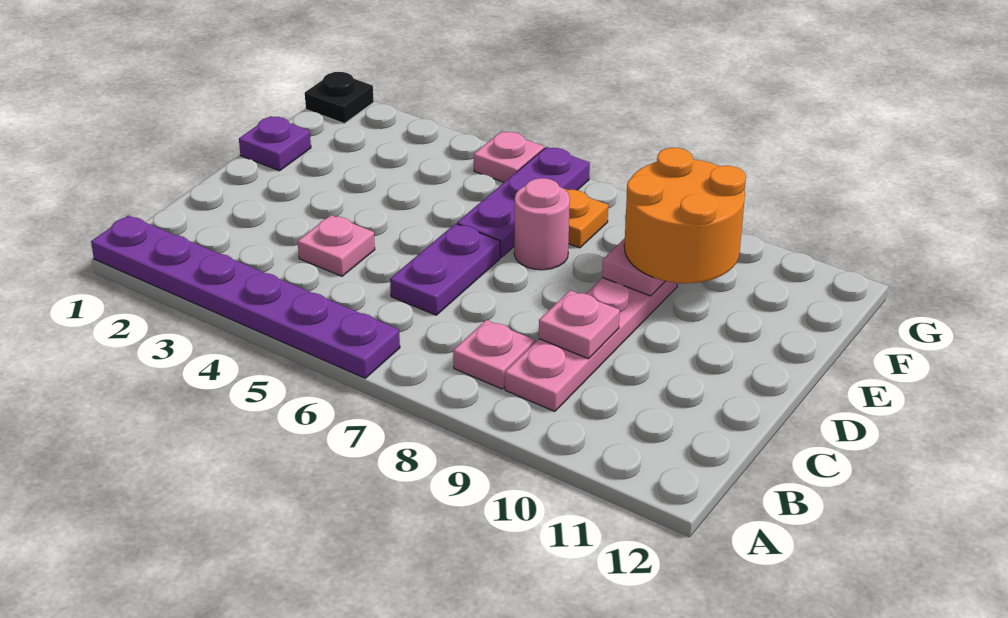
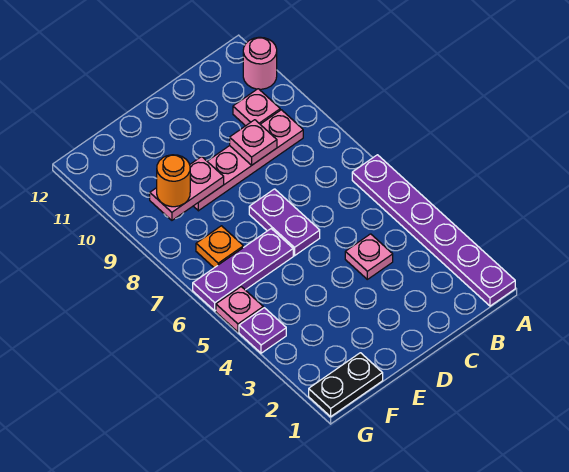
pink plate B8 level 1 -> pink plate B10 level 1
purple plate C6:D6 level 1 -> purple plate D6:D7 level 1
purple plate E1 level 1 -> purple plate G4 level 1
pink round brick E7 level 1 -> pink round brick A11 level 1
orange round brick E9:F10 level 3 -> orange round brick F9 level 3
black plate G1 level 1 -> black plate F1:G1 level 1

